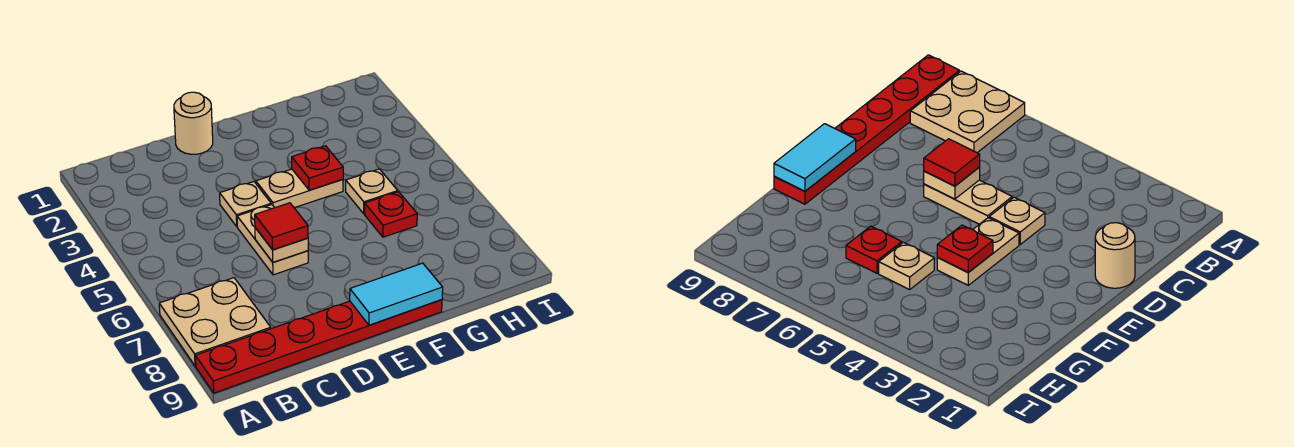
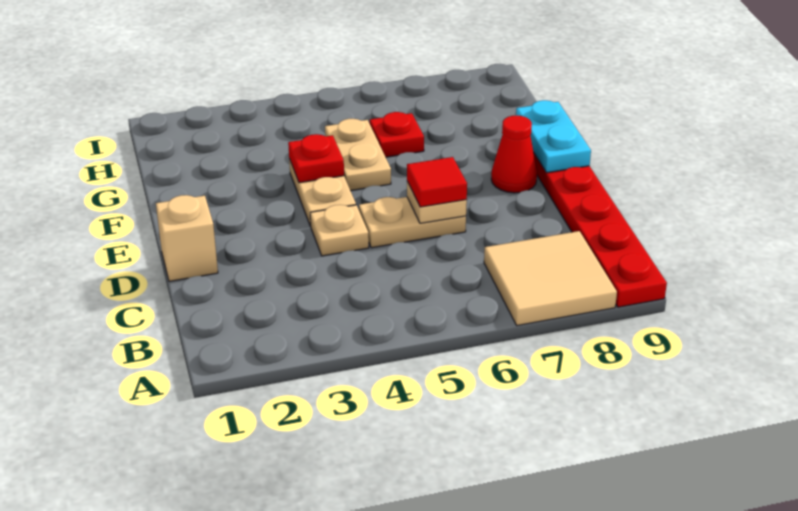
tan plate A7:B8 level 1 -> tan tile A7:B8 level 1
tan round brick D1 level 1 -> tan brick D1 level 1
none -> red cone E8 level 1
cyan tile E9:F9 level 2 -> cyan plate E9:F9 level 2
tan plate G5 level 1 -> tan plate F5:G5 level 1

